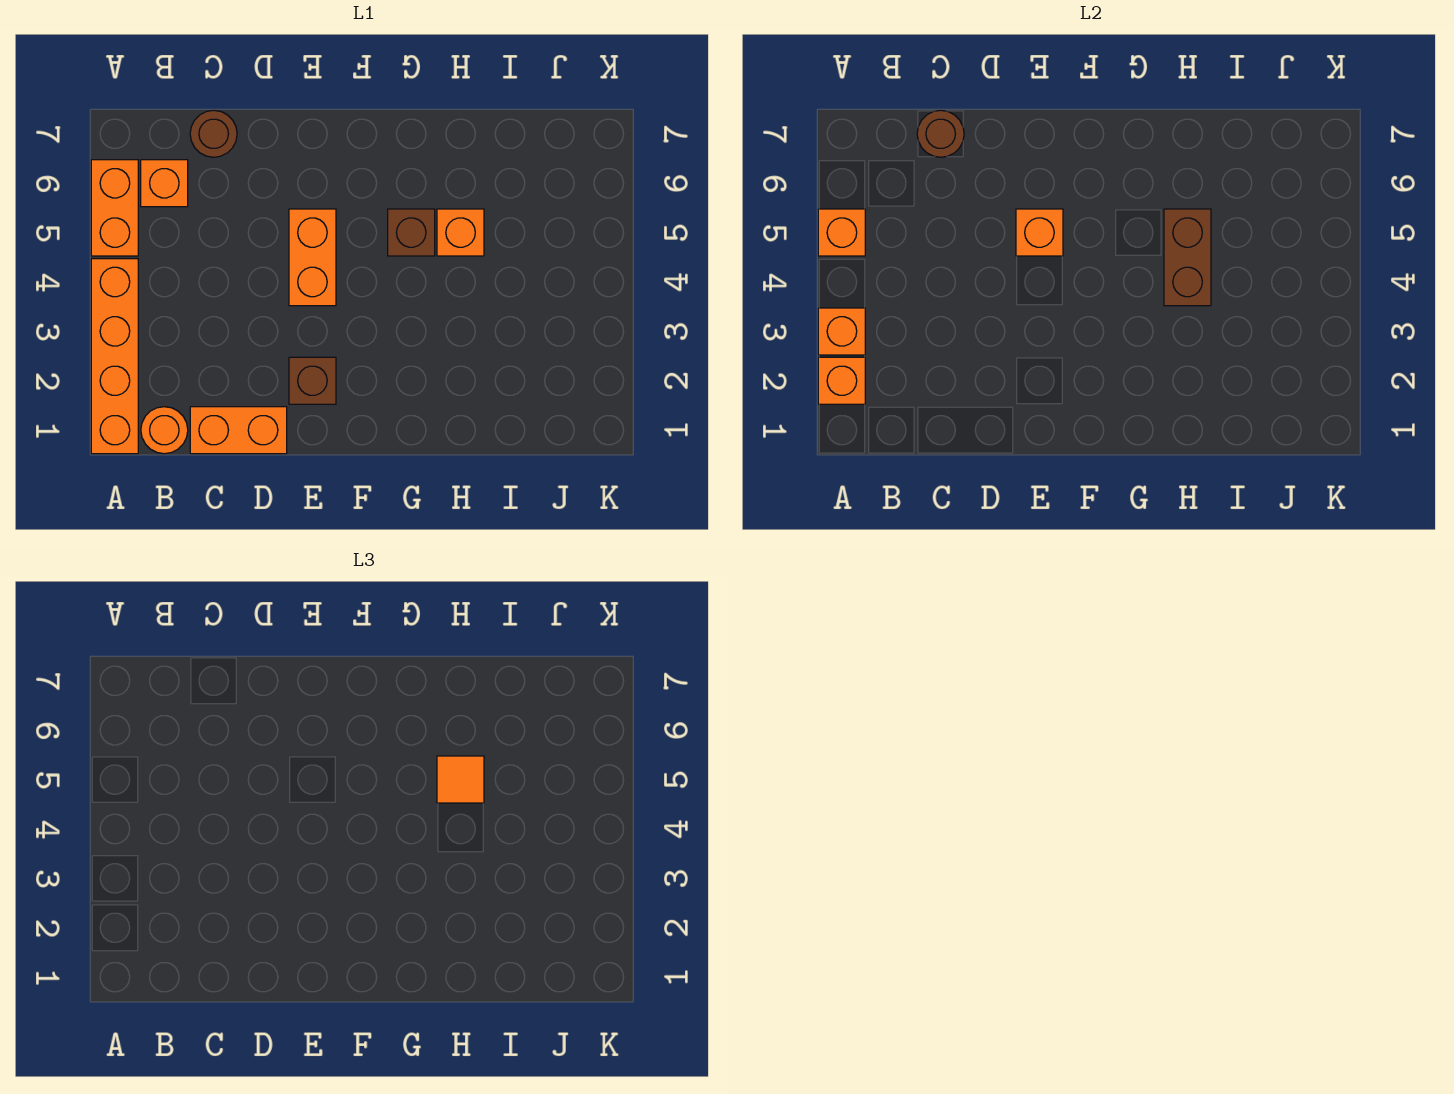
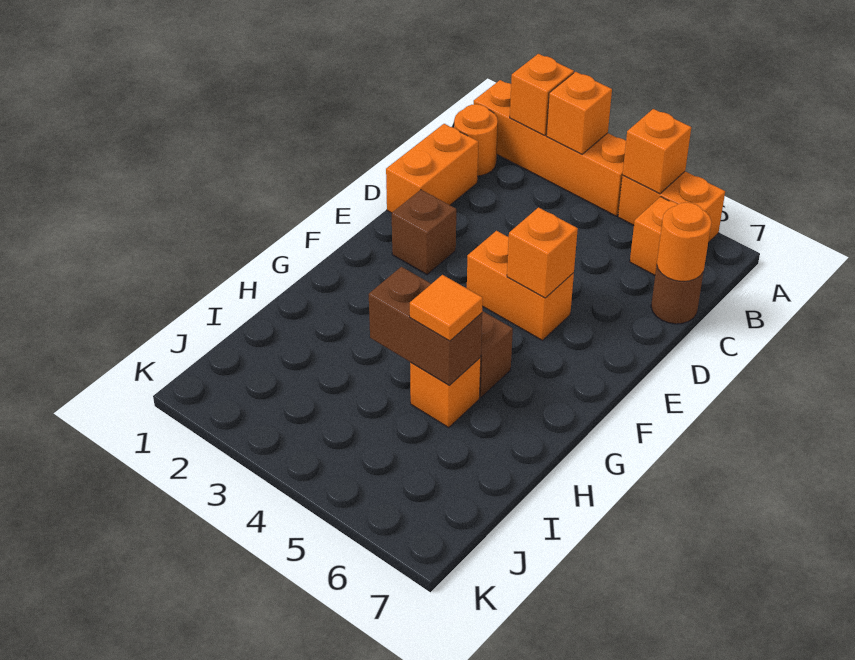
brown round brick C7 level 2 -> orange round brick C7 level 2

